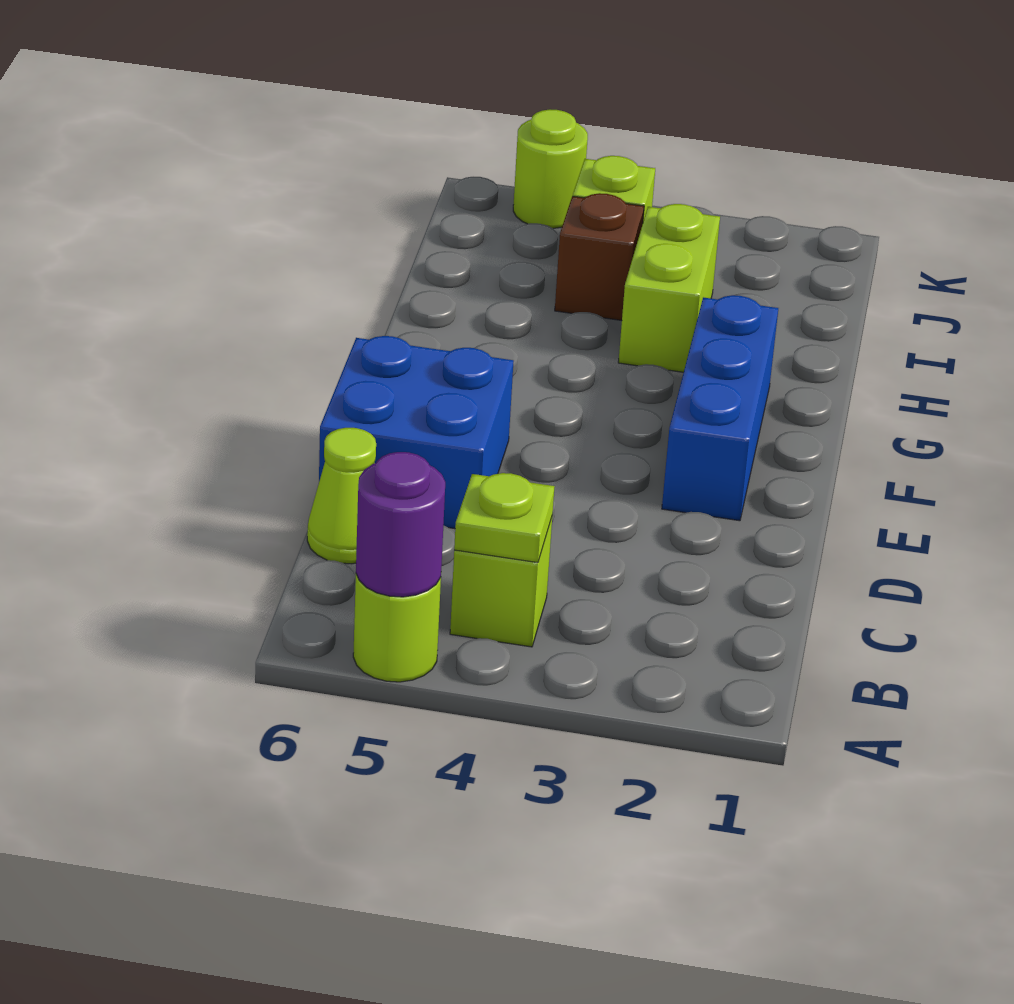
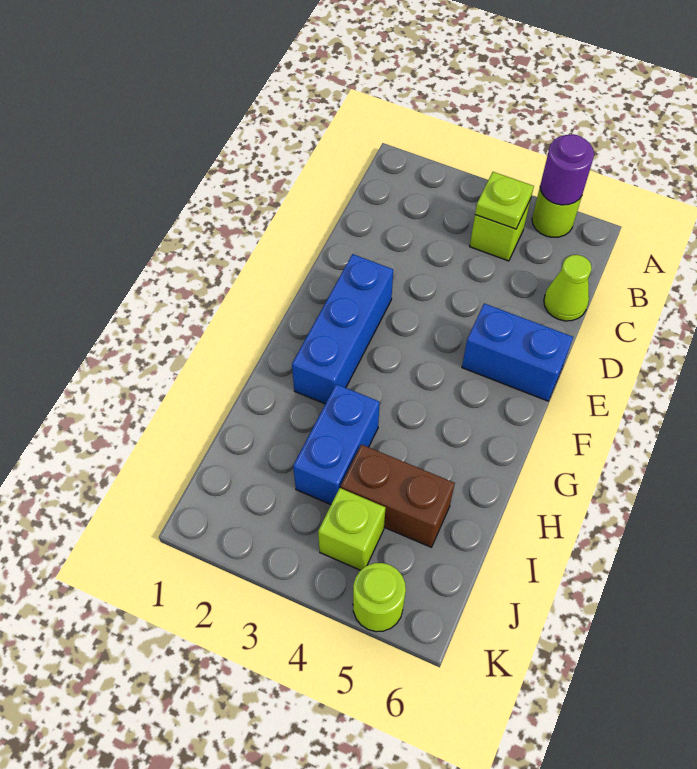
blue brick D5:E6 level 1 -> blue brick E5:E6 level 1
lime brick H3:I3 level 1 -> blue brick H3:I3 level 1
brown brick I4 level 1 -> brown brick I4:I5 level 1

